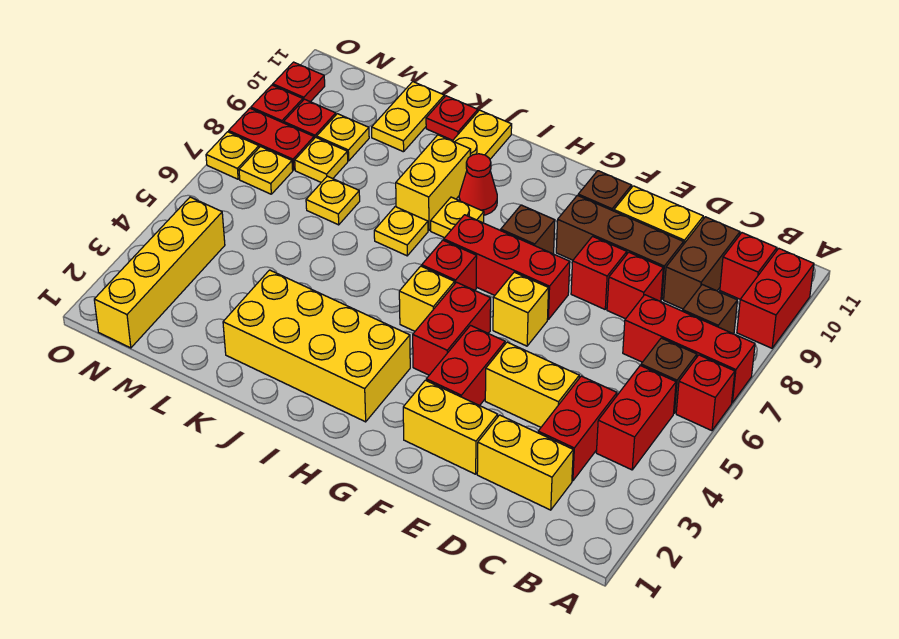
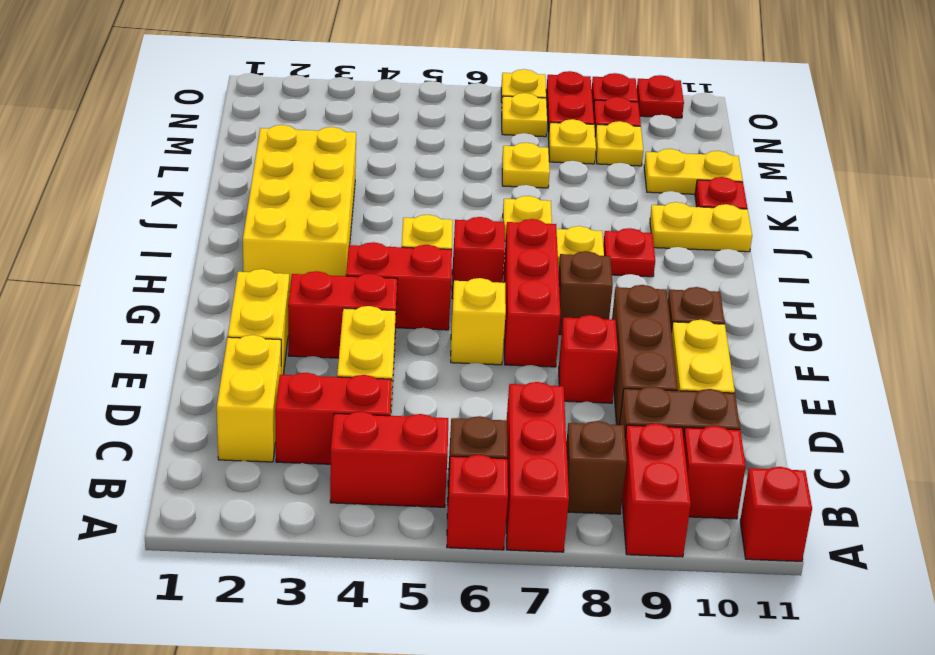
red brick A9:A10 level 1 -> red brick A9:B9 level 1
red brick D8 level 1 -> red brick A11 level 1
red cone I9 level 1 -> red plate I9 level 1
yellow brick J8:J9 level 1 -> none
yellow brick N1:N4 level 1 -> none

